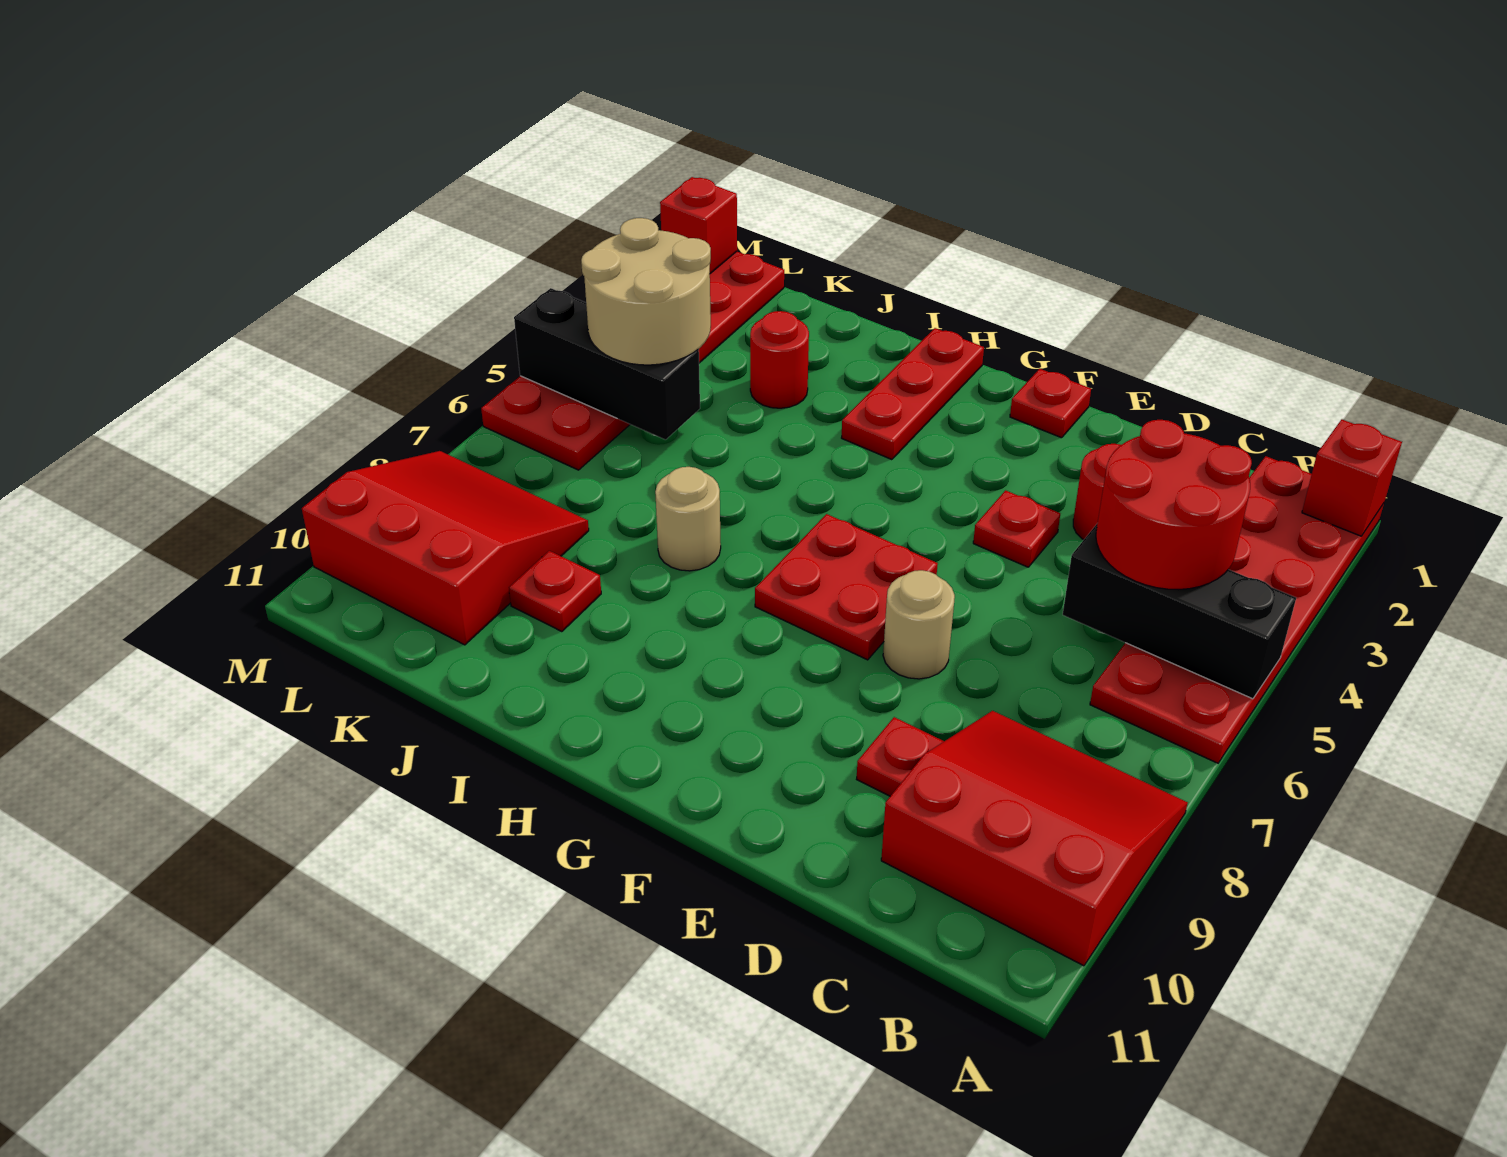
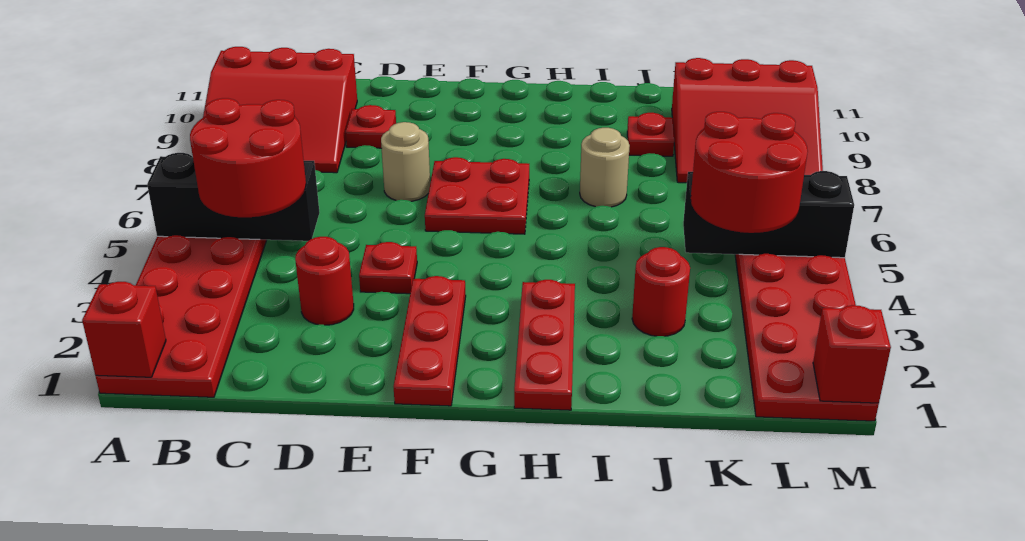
red plate F1 level 1 -> red plate F1:F3 level 1
tan round brick K4:L5 level 3 -> red round brick K4:L5 level 3

